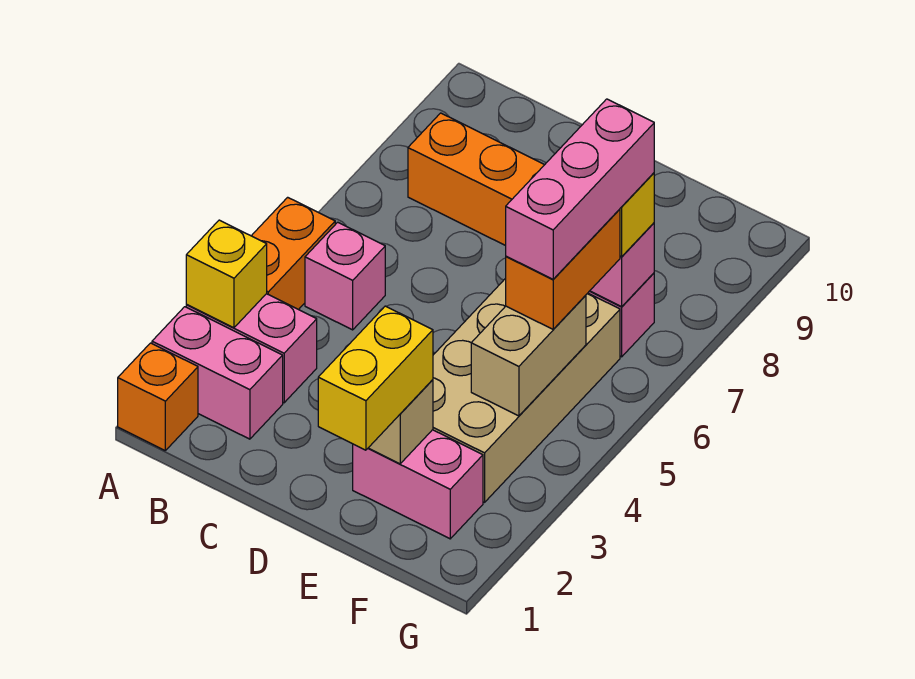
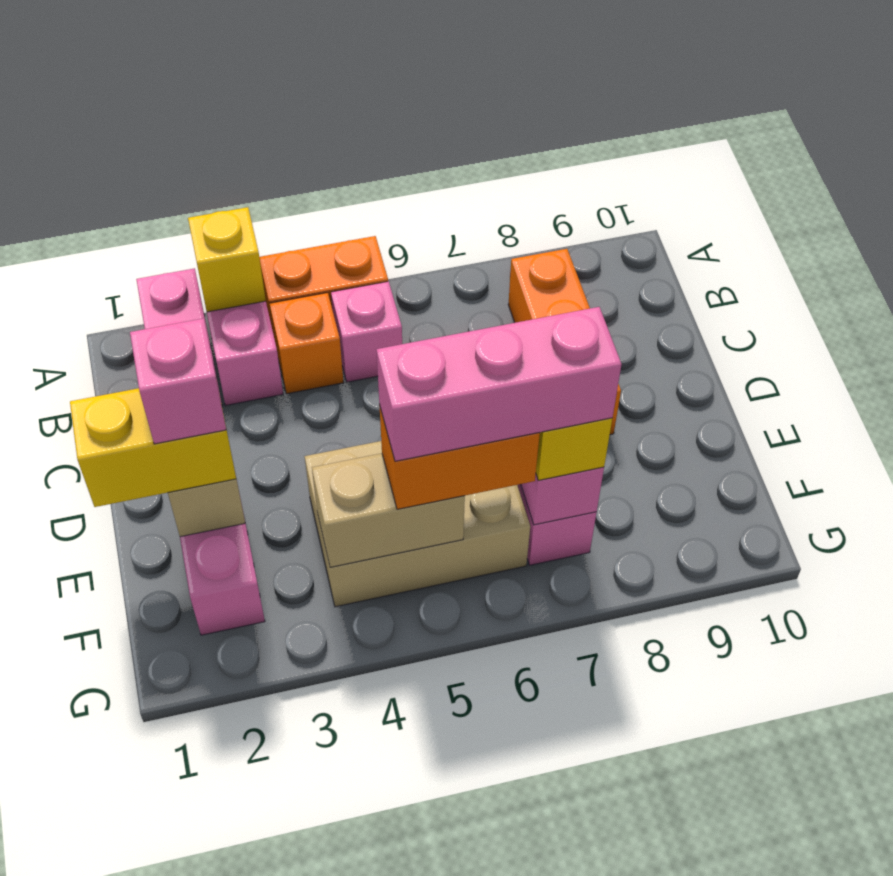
orange brick A1 level 1 -> orange brick B4 level 1
none -> pink brick E2 level 4
tan brick E3:F6 level 1 -> tan brick E4:F6 level 1

